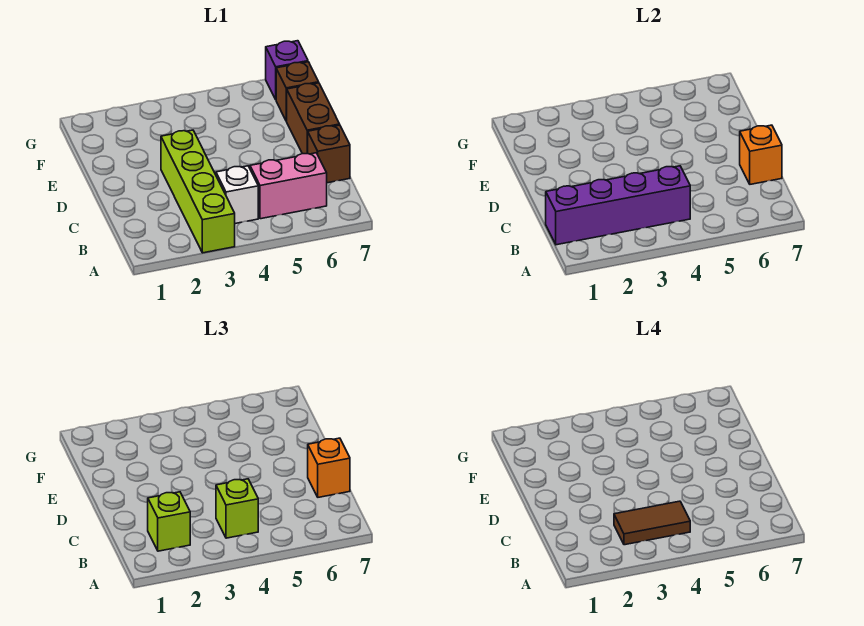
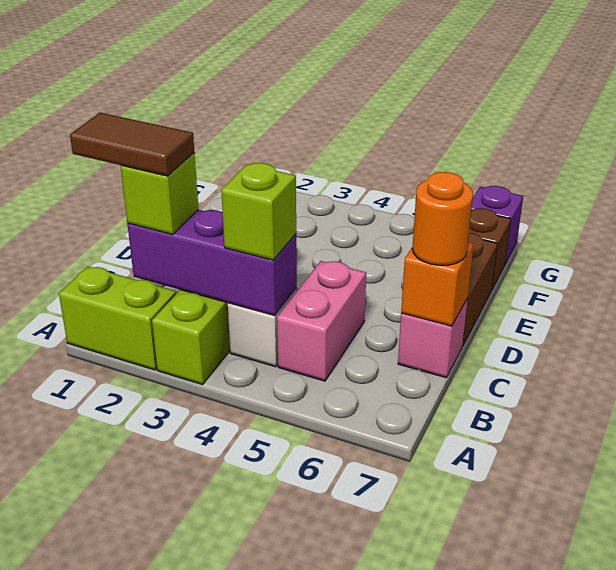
none -> lime brick A1:A2 level 1
purple brick B1:B4 level 2 -> purple brick B2:B4 level 2
brown tile B3:B4 level 4 -> brown tile B1:B2 level 4
pink brick B5:B6 level 1 -> pink brick B5:C5 level 1
brown brick C7 level 1 -> pink brick C7 level 1
orange brick C7 level 3 -> orange round brick C7 level 3

